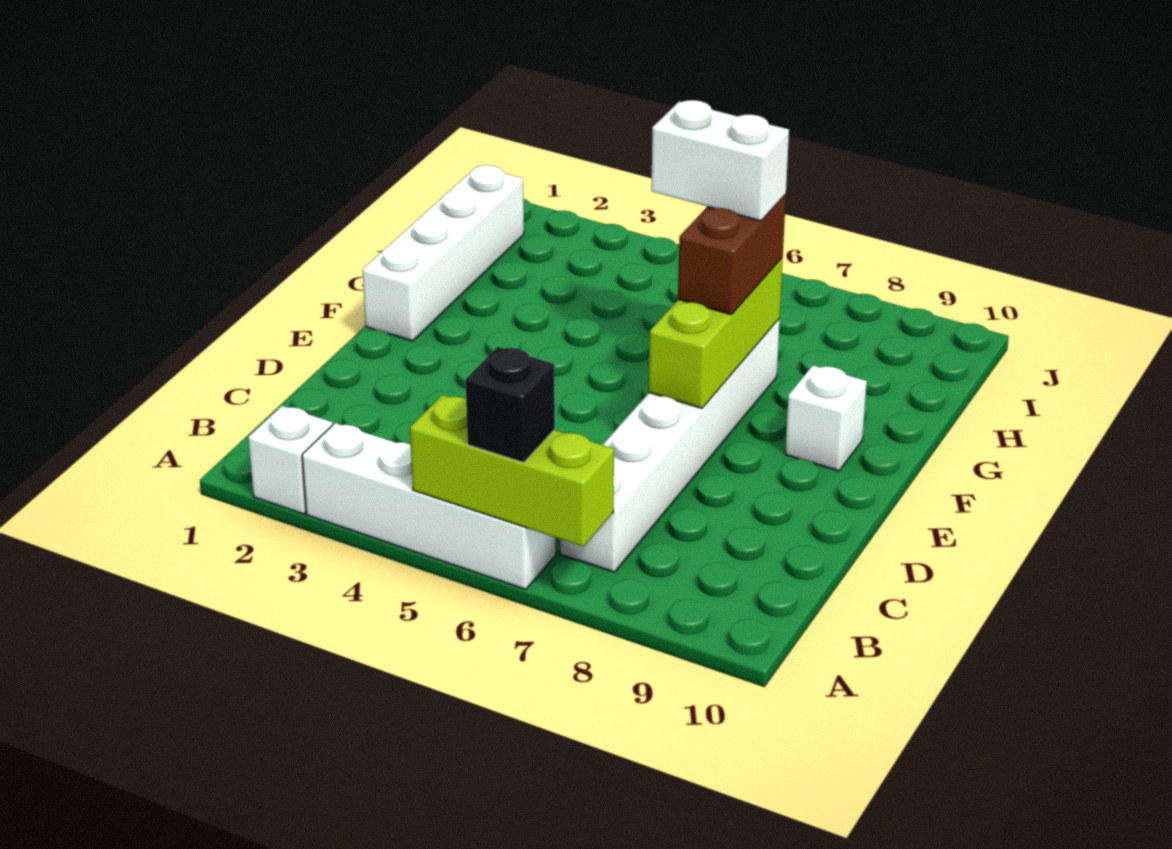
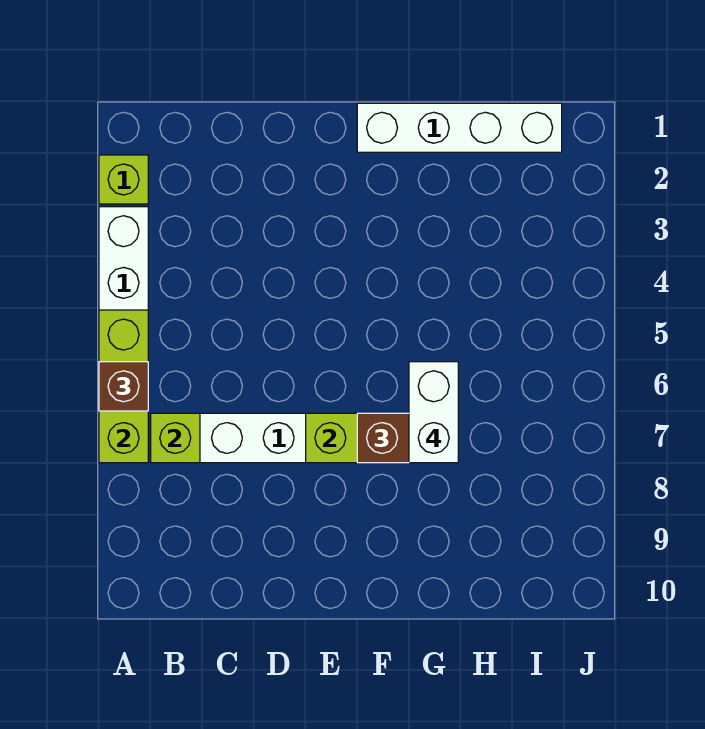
white brick A2 level 1 -> lime brick A2 level 1
black brick A6 level 3 -> brown brick A6 level 3
none -> lime brick B7 level 2
white brick F9 level 1 -> none

